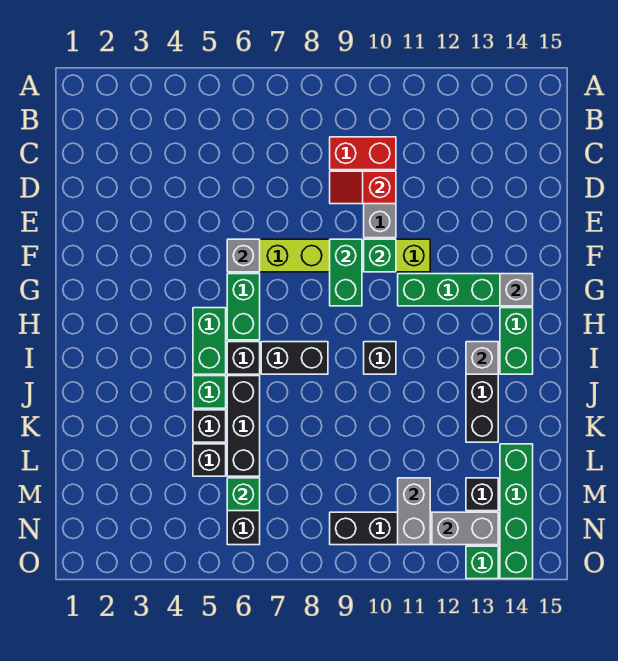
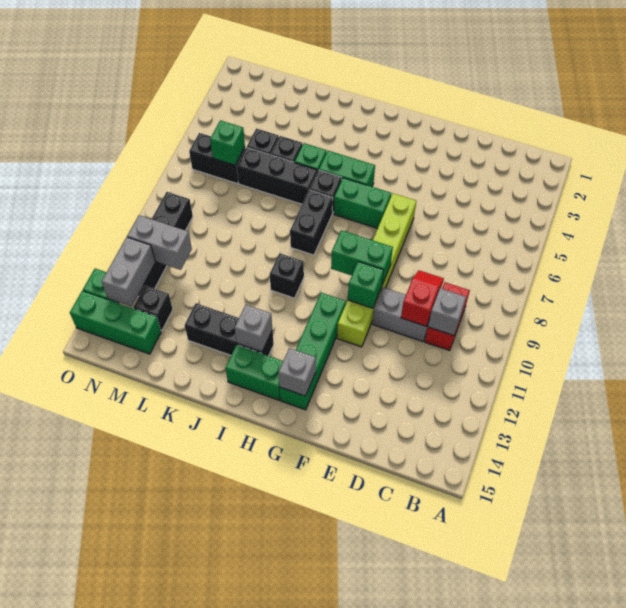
grey brick F6 level 2 -> grey brick C10 level 2
green brick L14:O14 level 1 -> green brick M14:O14 level 1

